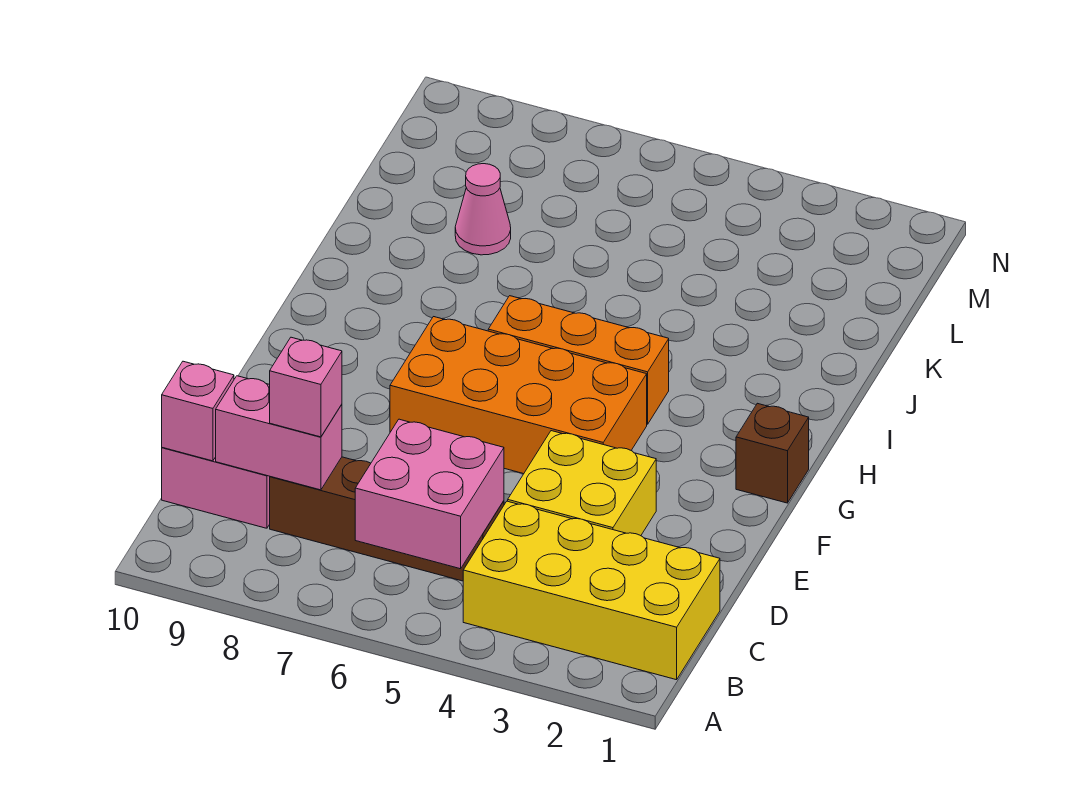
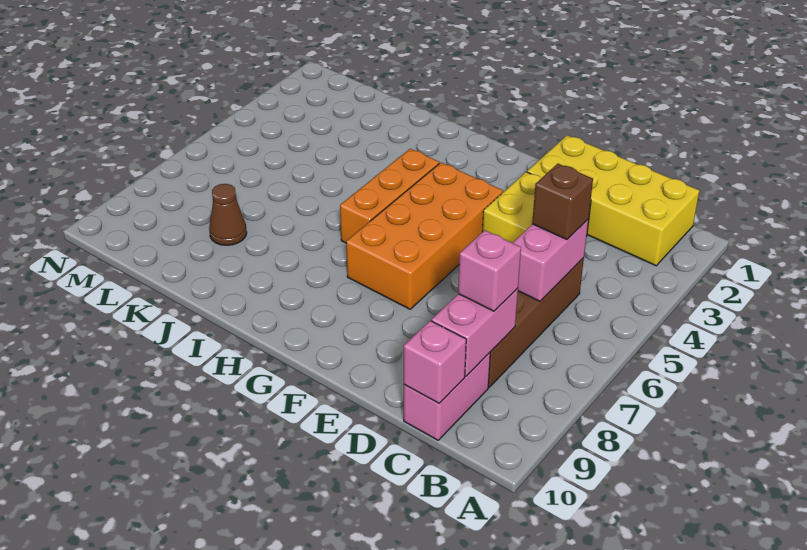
yellow brick B1:C4 level 1 -> yellow brick B1:E2 level 1
pink brick B5:C6 level 2 -> pink brick C5:C6 level 2
brown brick G1 level 1 -> brown brick C5 level 3
pink cone K8 level 1 -> brown cone K8 level 1

